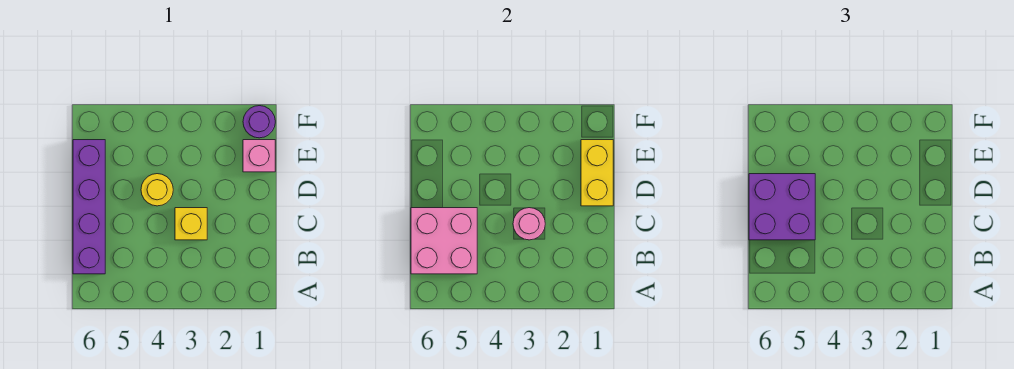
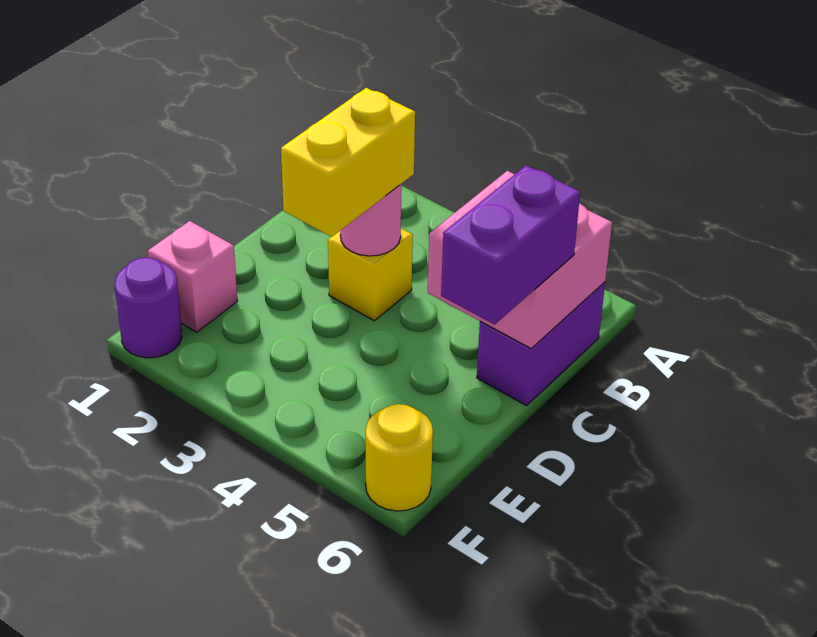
purple brick B6:E6 level 1 -> purple brick B6:C6 level 1
purple brick C5:D6 level 3 -> purple brick C6:D6 level 3
yellow brick D1:E1 level 2 -> yellow brick C3:D3 level 3
yellow round brick D4 level 1 -> yellow round brick F6 level 1

